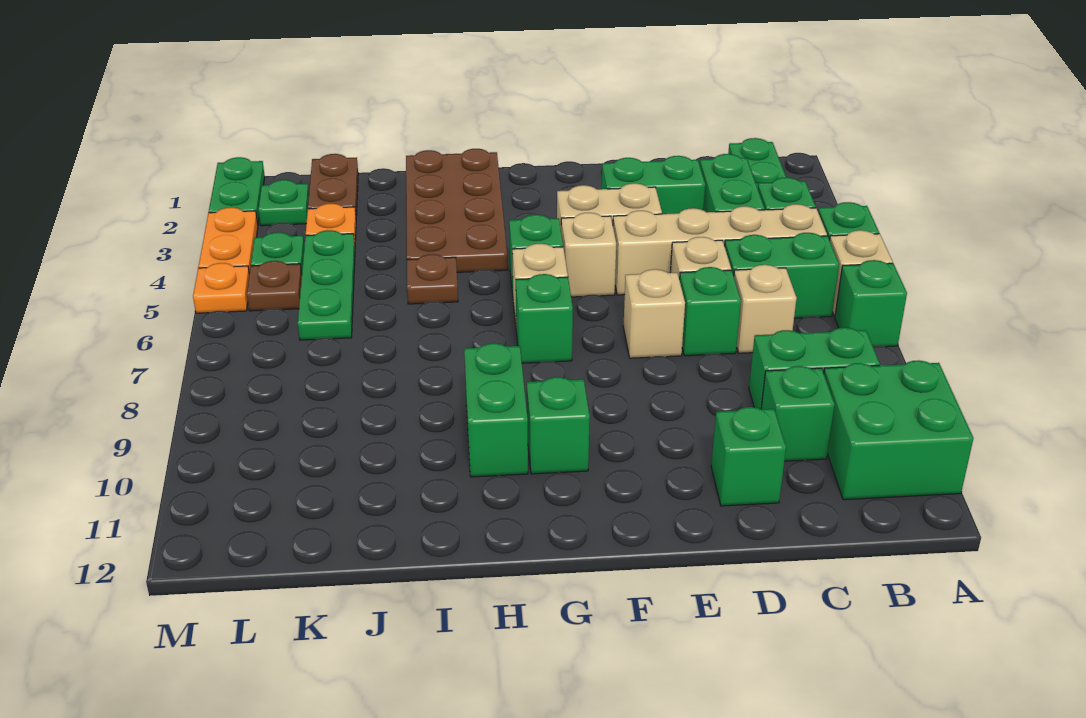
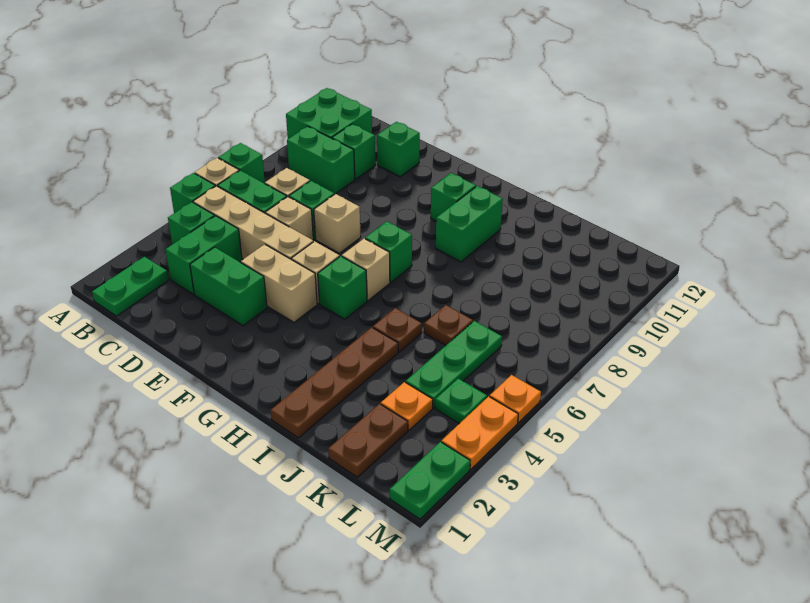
brown plate H1:I4 level 1 -> brown plate I1:I4 level 1
green plate L2 level 1 -> none
brown plate L5 level 1 -> brown plate J6 level 1

